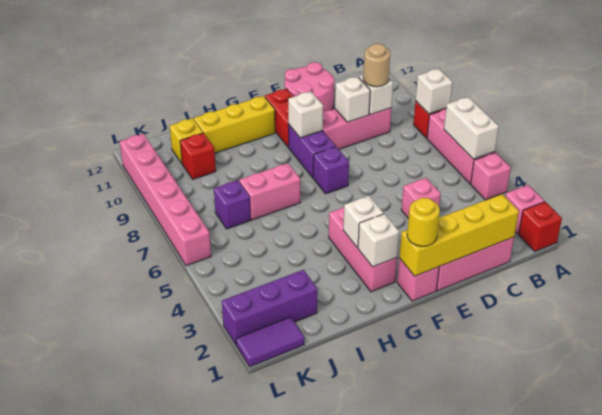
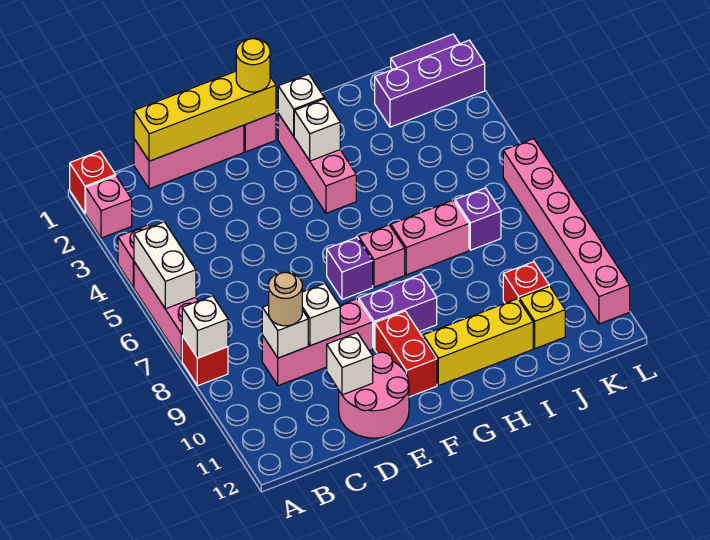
pink brick D4 level 1 -> pink brick G7 level 1
purple brick F8:F9 level 1 -> purple brick F9:G9 level 1
white brick F9 level 2 -> white brick D11 level 2

